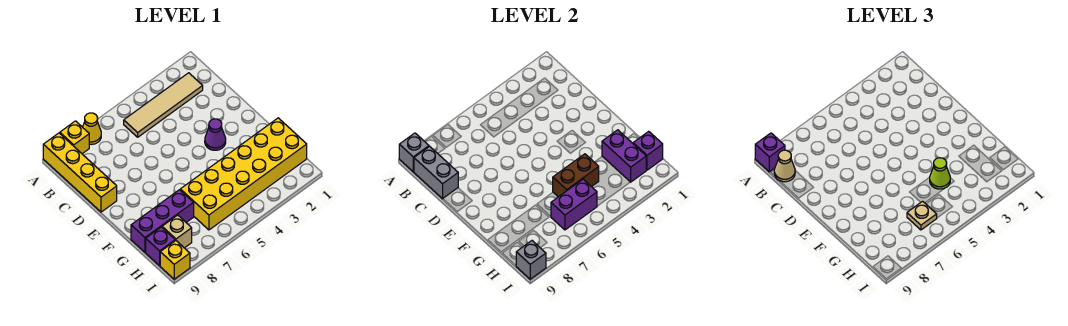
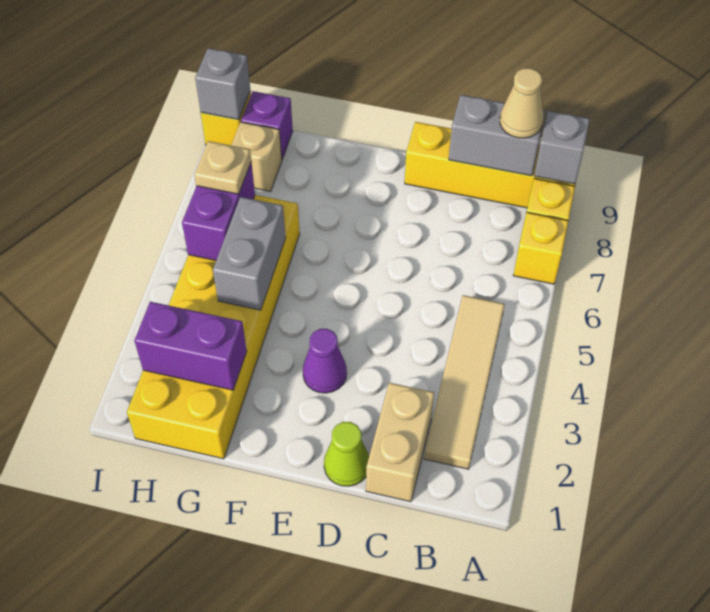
yellow cone A7 level 1 -> yellow brick A7 level 1
purple brick A9 level 3 -> none
none -> tan brick C1:C2 level 1
brown brick G4:G5 level 2 -> grey brick G4:G5 level 2
lime cone G4 level 3 -> lime cone D1 level 1
purple brick G7:G9 level 1 -> none
purple brick H1 level 2 -> none

